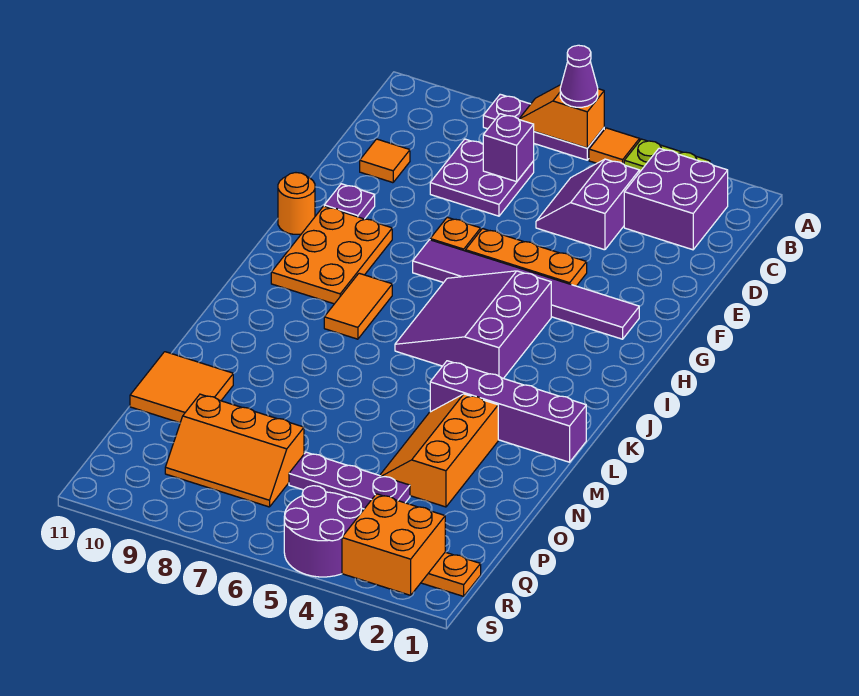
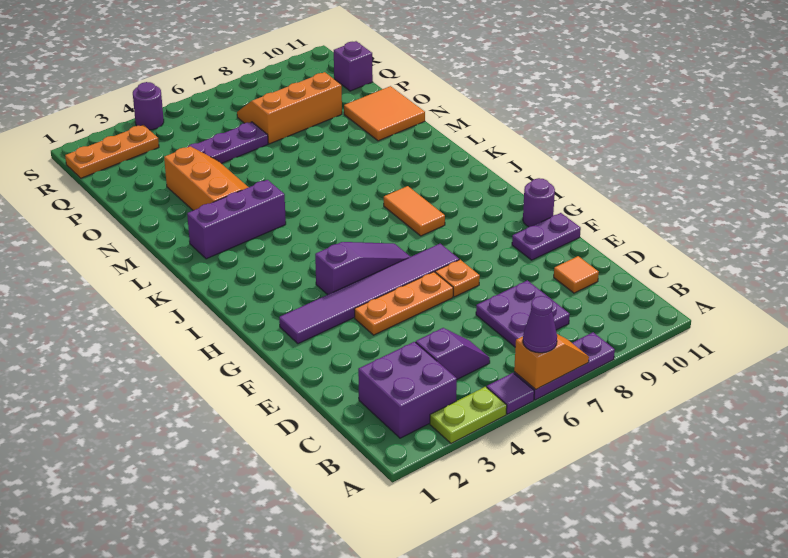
orange tile A5 level 1 -> purple tile A5 level 1
purple slope C4:D5 level 1 top 4 -> purple slope C4:C5 level 1 top 4
purple brick C7 level 2 -> purple brick Q11 level 1
purple plate F10 level 1 -> purple plate F10:F11 level 1
orange plate G9:I10 level 1 -> none
orange round brick G11 level 1 -> purple round brick G11 level 1
purple slope H4:J6 level 1 top 4 -> purple slope H4:H6 level 1 top 4
purple brick L1:L4 level 1 -> purple brick L2:L4 level 1
orange brick R2:S3 level 2 -> none
purple round brick R4:S5 level 1 -> purple round brick S4 level 1

